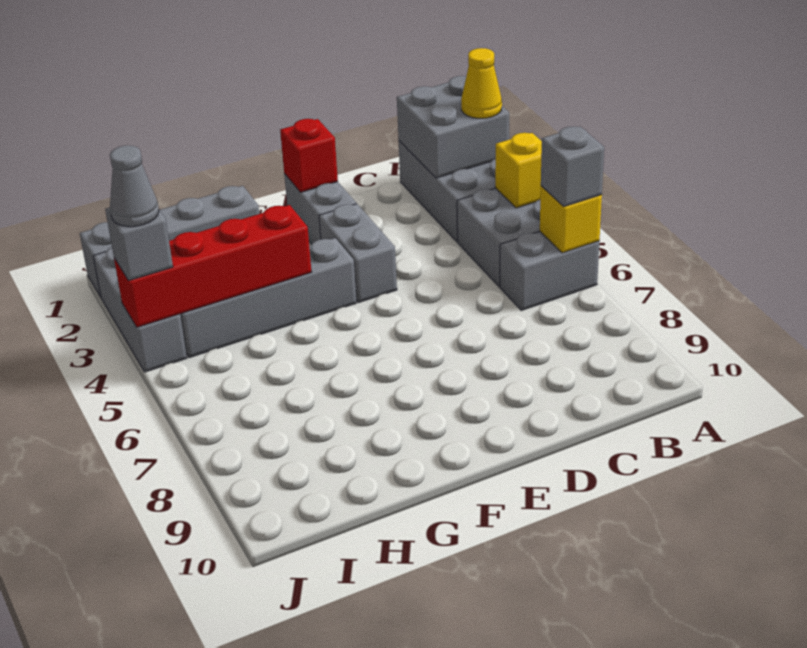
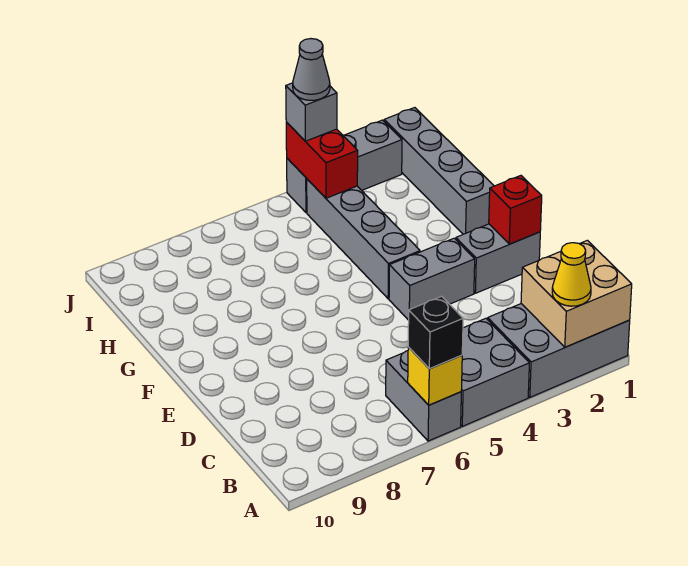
grey brick A1:B2 level 2 -> tan brick A1:B2 level 2
yellow brick A4 level 2 -> none
grey brick A6 level 3 -> black brick A6 level 3
red brick G4:J4 level 2 -> red brick I4:J4 level 2

